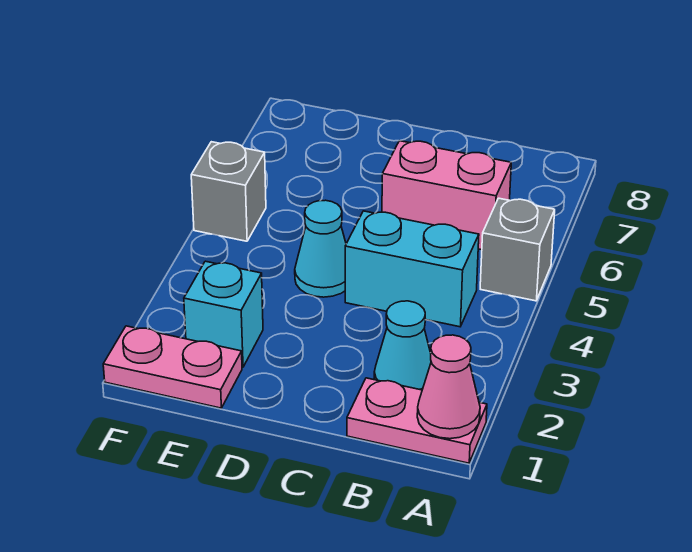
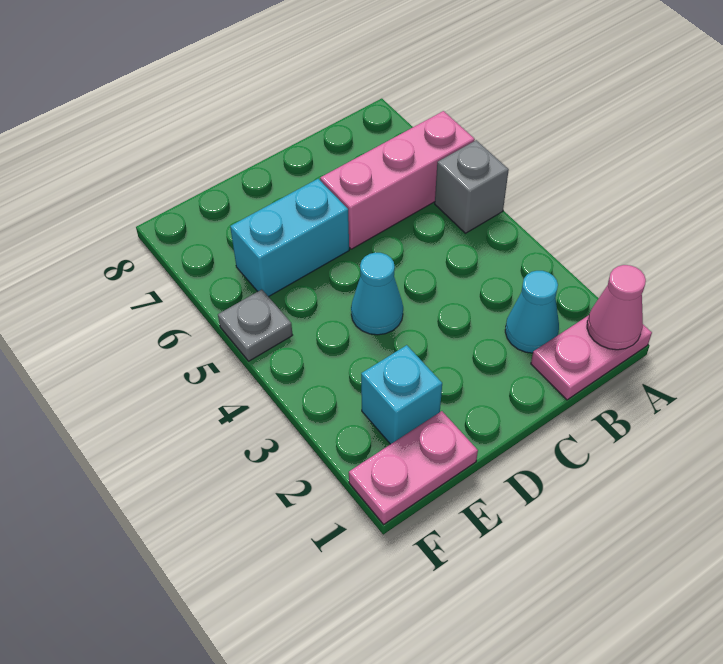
cyan brick B4:C4 level 1 -> cyan brick D6:E6 level 1
pink brick B6:C6 level 1 -> pink brick A6:C6 level 1
grey brick F5 level 1 -> grey plate F5 level 1

